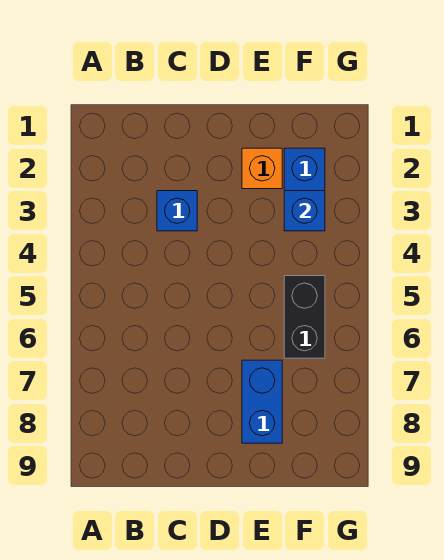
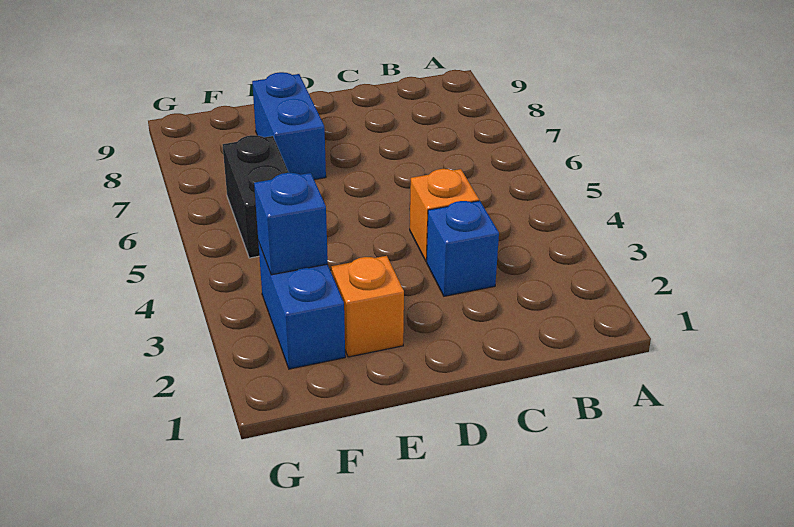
none -> orange brick C4 level 1

